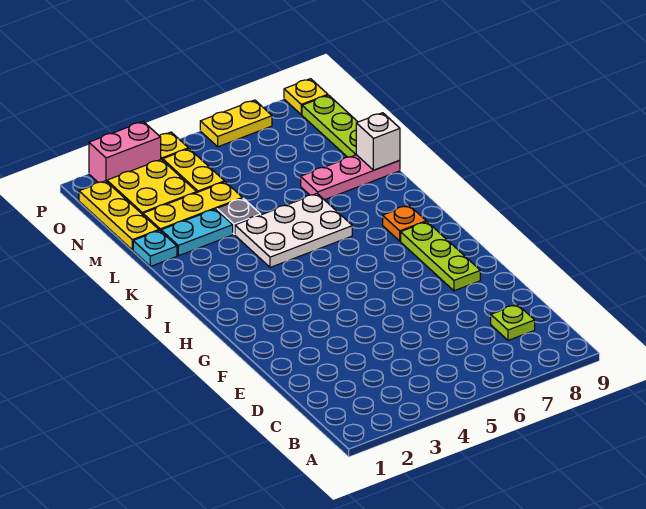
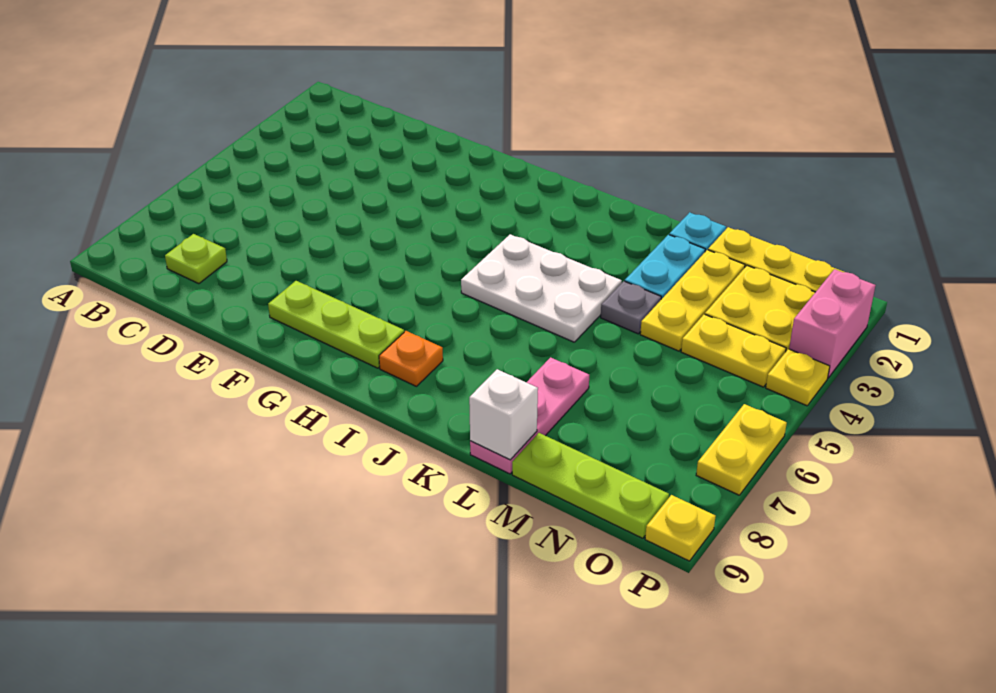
white plate J4:K6 level 1 -> white plate I4:K5 level 1

